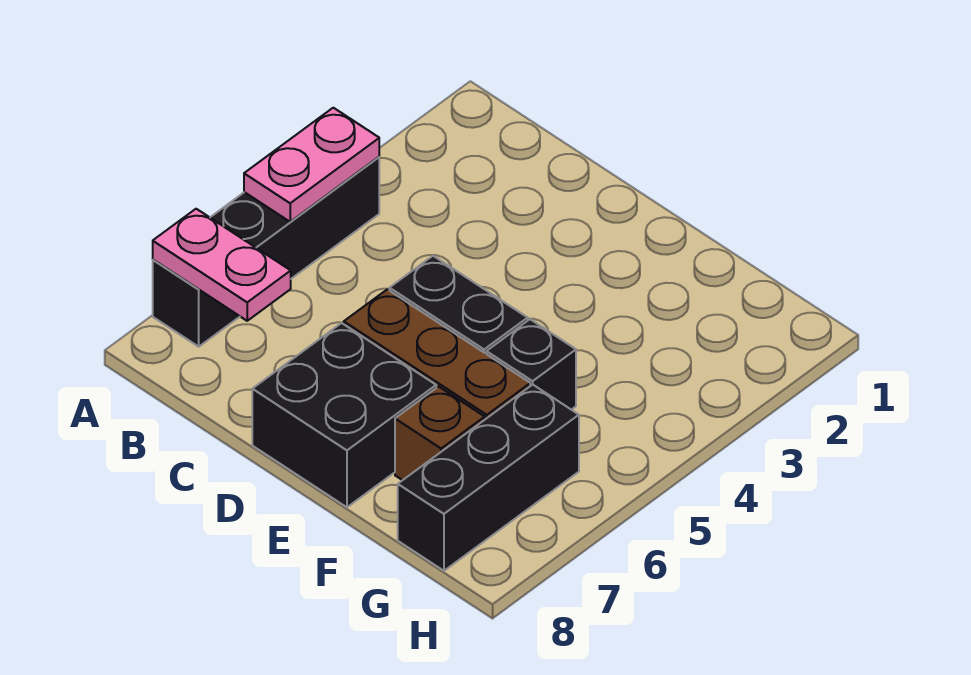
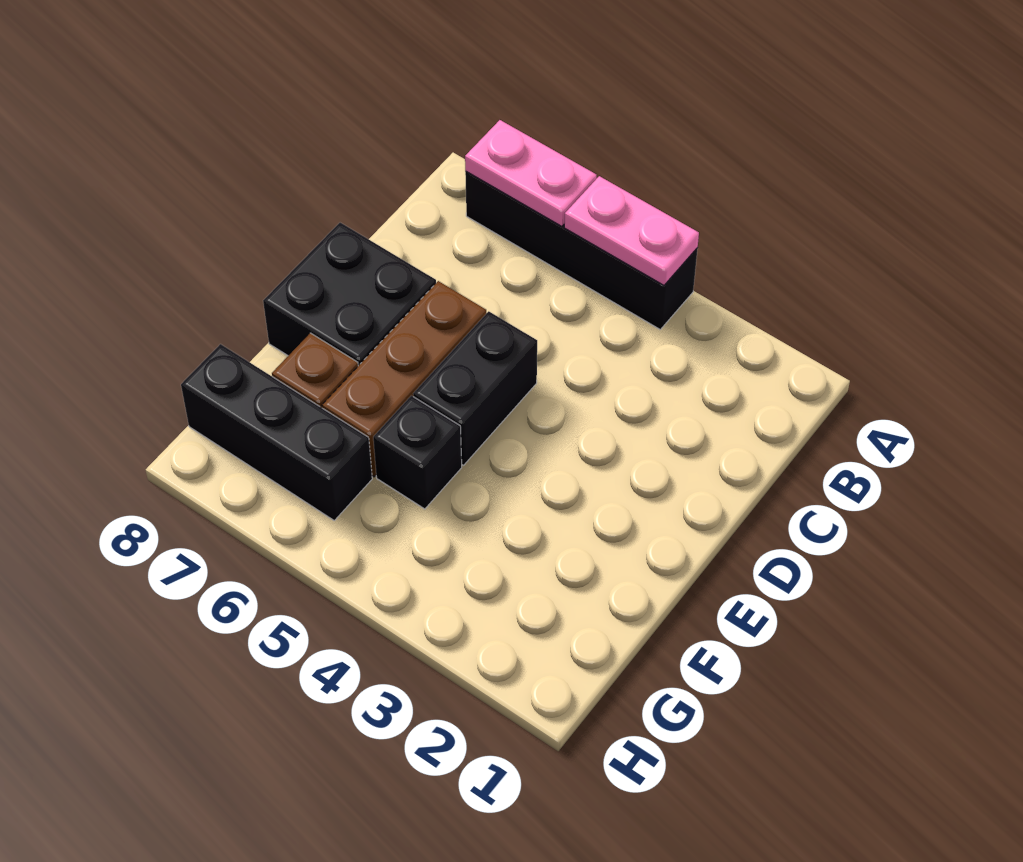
pink plate A7:B7 level 2 -> pink plate A6:A7 level 2

